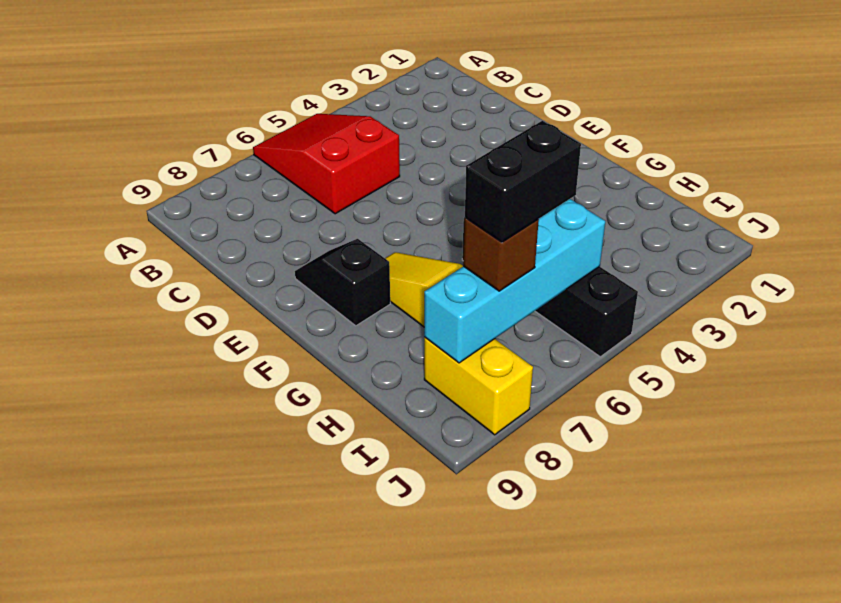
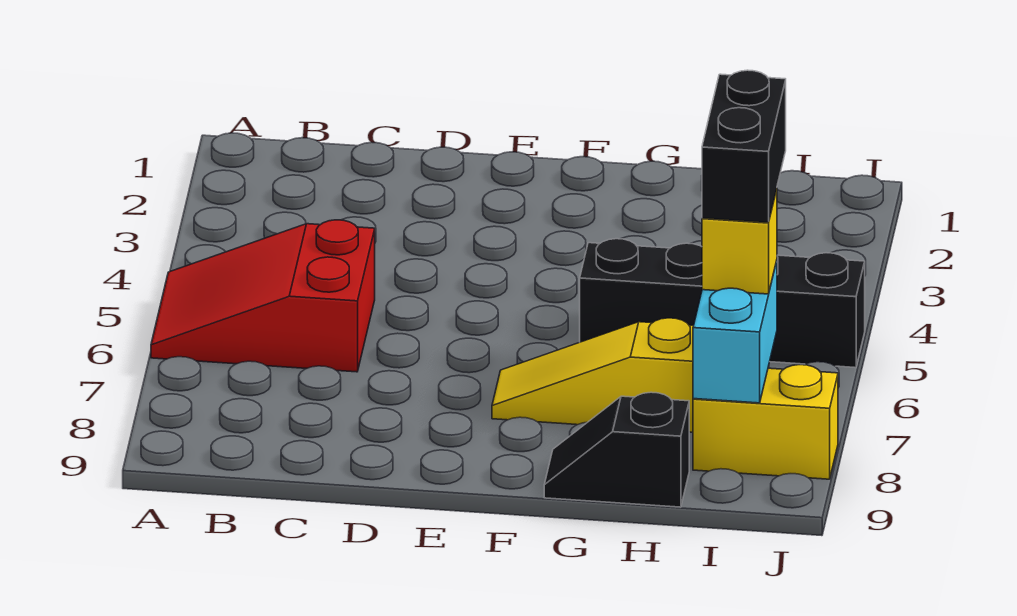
black slope E8:F8 level 1 top F -> black slope G9:H9 level 1 top H
cyan brick I5:I8 level 2 -> cyan brick I7:I8 level 2
brown brick I7 level 3 -> yellow brick I7 level 3

